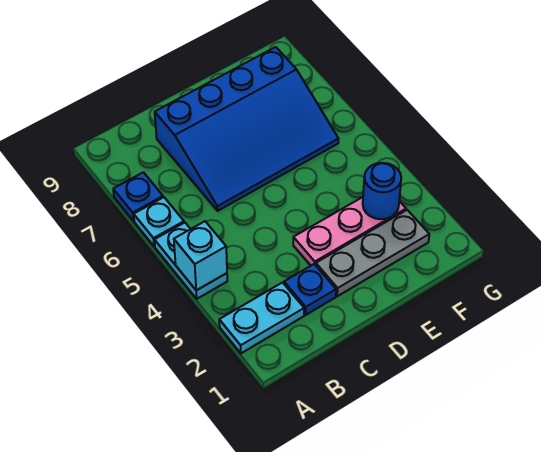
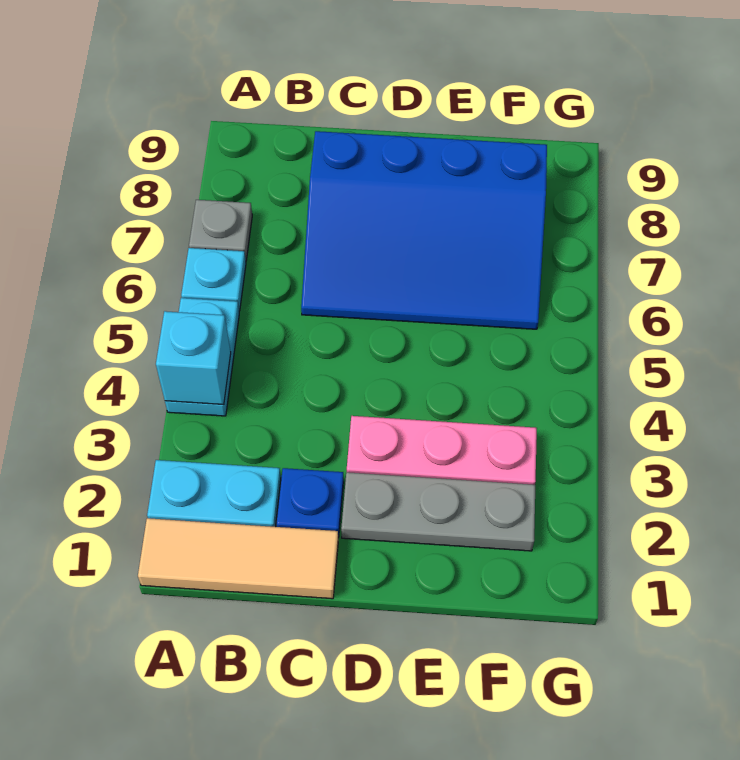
none -> tan tile A1:C1 level 1
blue plate A7 level 1 -> grey plate A7 level 1
blue round brick F3 level 2 -> none

